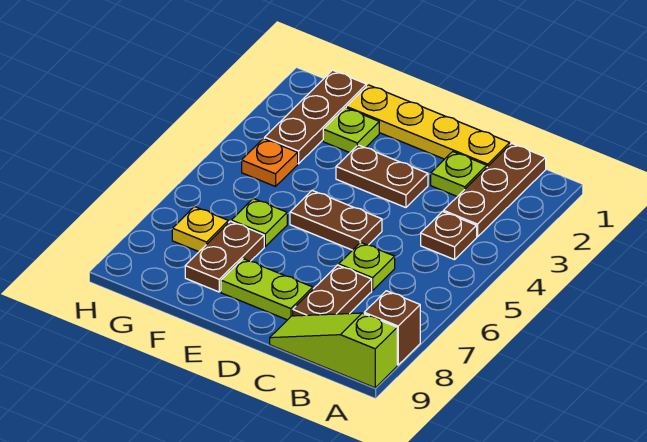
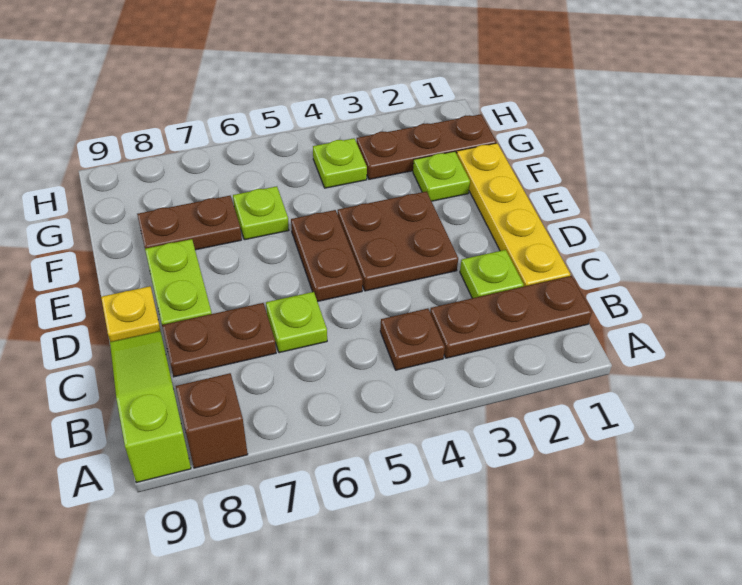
brown plate D3:E3 level 1 -> brown plate D3:E4 level 1
orange plate G4 level 1 -> lime plate G4 level 1
yellow plate G7 level 1 -> yellow plate D9 level 1

